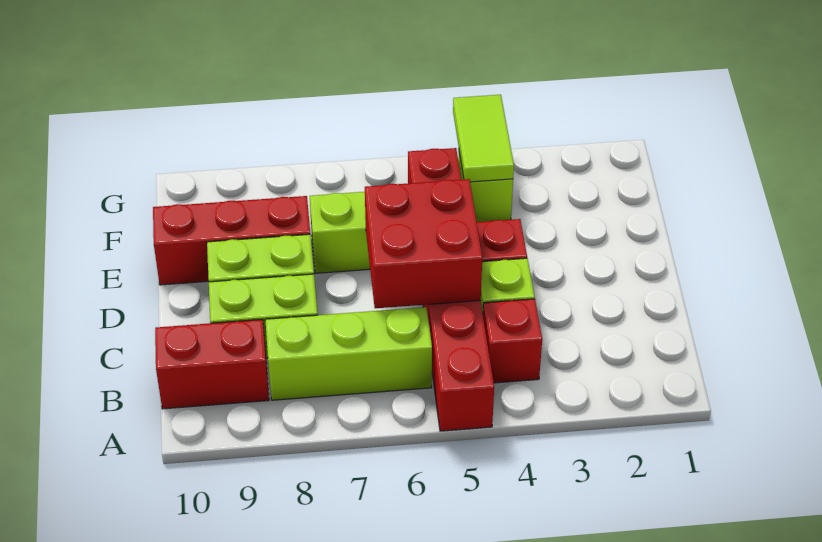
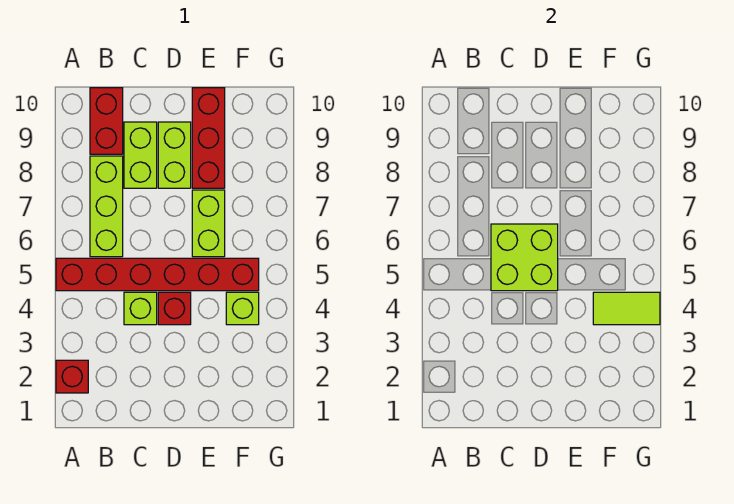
red brick B4 level 1 -> red brick A2 level 1
red brick C5:D6 level 2 -> lime brick C5:D6 level 2

